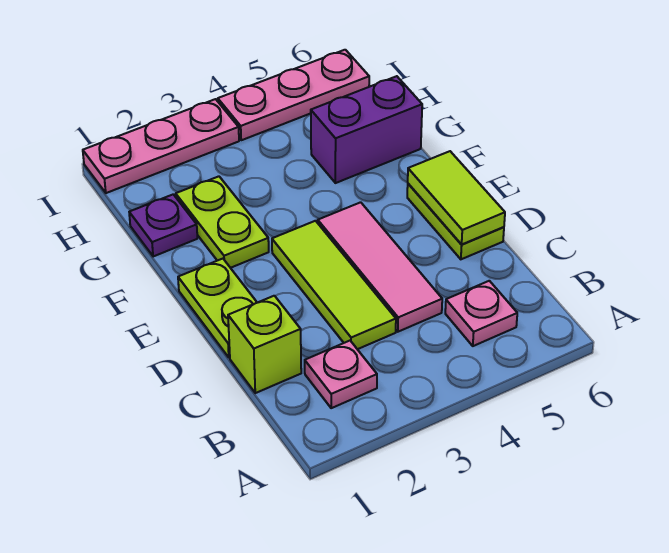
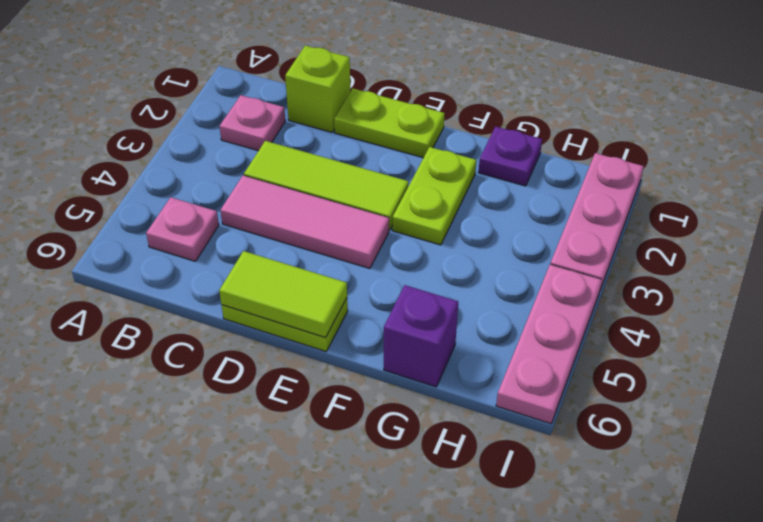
lime plate F2:G2 level 1 -> lime plate F2:F3 level 1
purple brick G5:G6 level 1 -> purple brick G6 level 1

